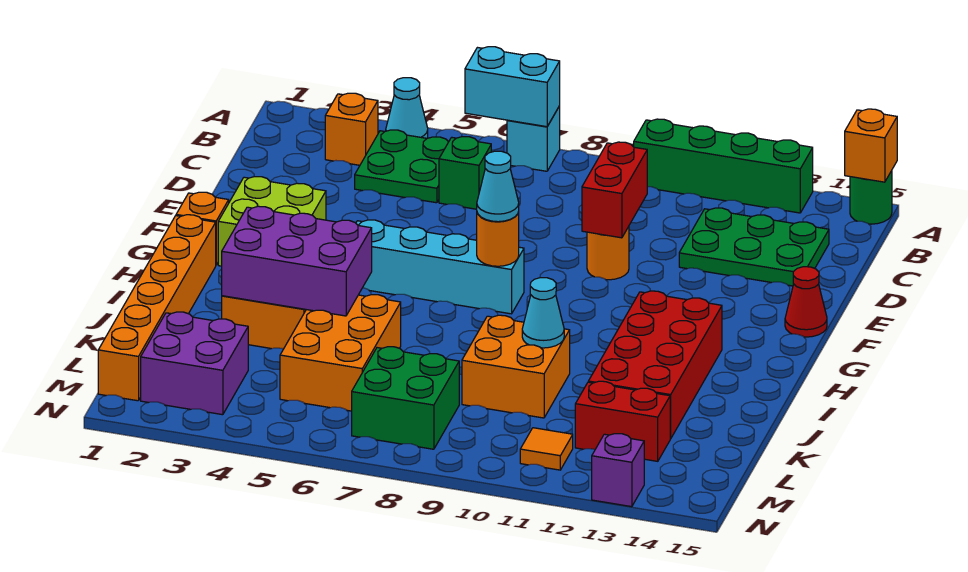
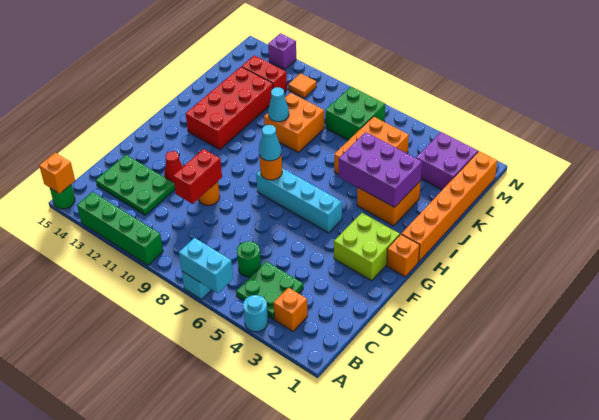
cyan cone A4 level 1 -> cyan round brick A4 level 1
green brick C6 level 1 -> green round brick C6 level 1
red cone F15 level 1 -> red cone E12 level 1

